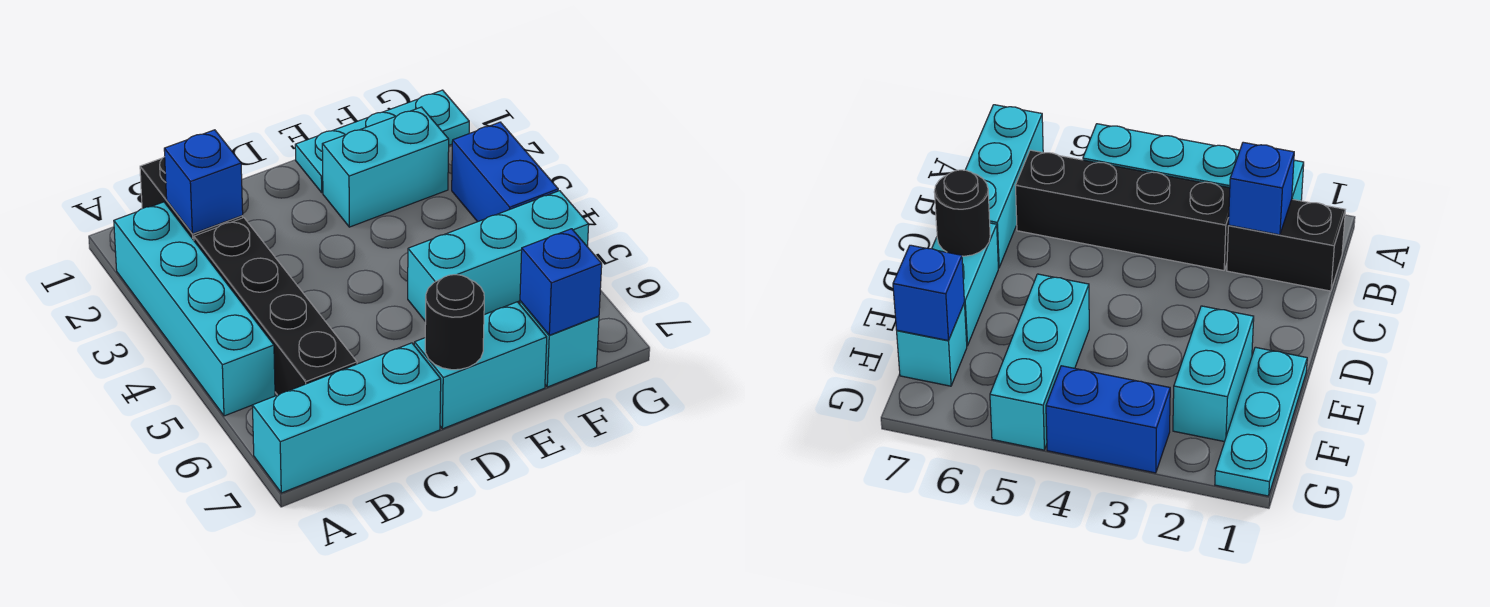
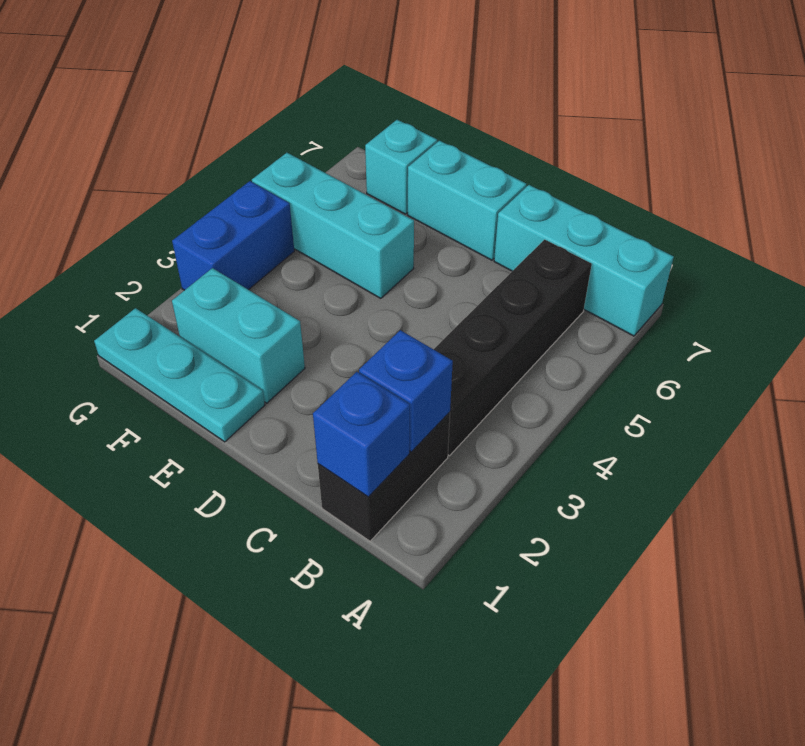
cyan brick A2:A5 level 1 -> none
black round brick D7 level 2 -> none
blue brick F7 level 2 -> blue brick B1 level 2

